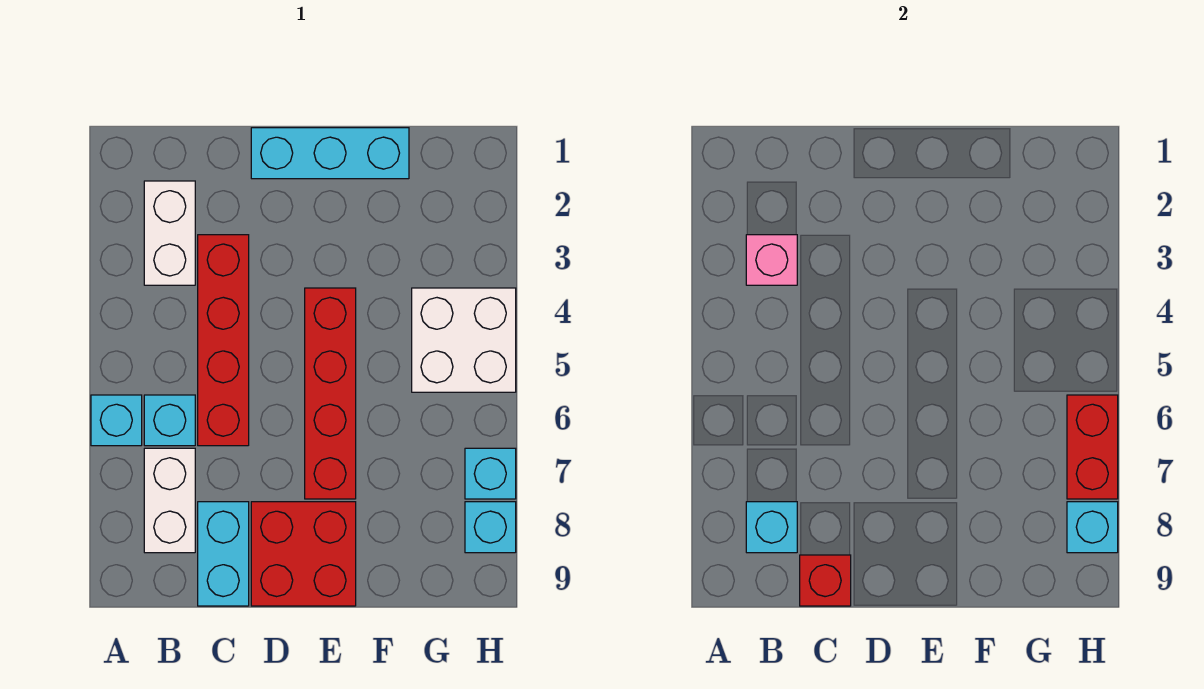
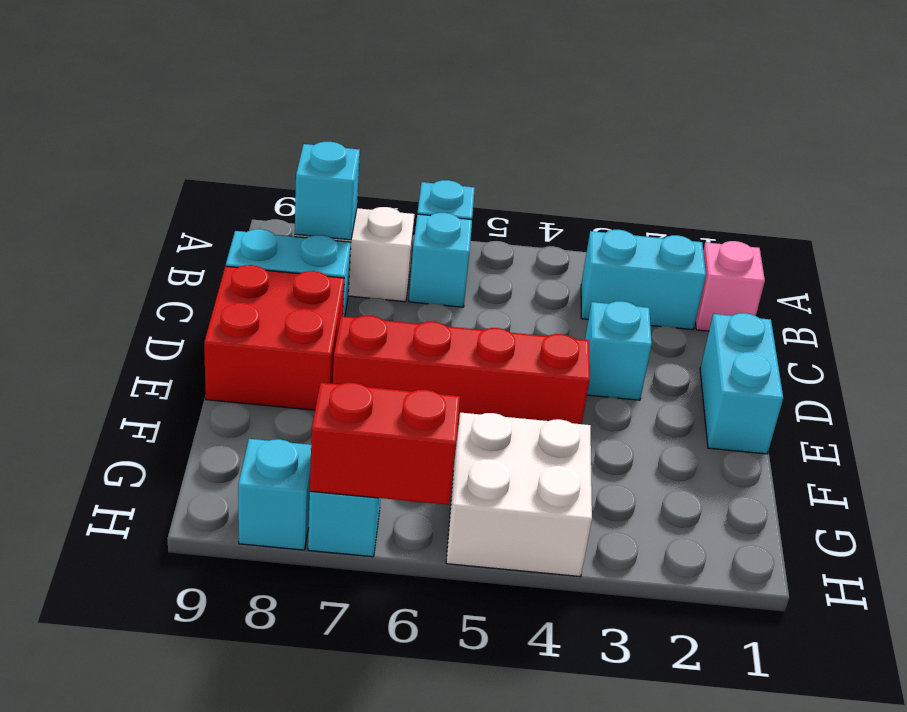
white brick B2:B3 level 1 -> cyan brick B2:B3 level 1
pink brick B3 level 2 -> pink brick B1 level 1
red brick C3:C6 level 1 -> none
red brick C9 level 2 -> none
cyan brick D1:F1 level 1 -> cyan brick D1:E1 level 1
cyan brick H8 level 2 -> cyan brick D3 level 1

